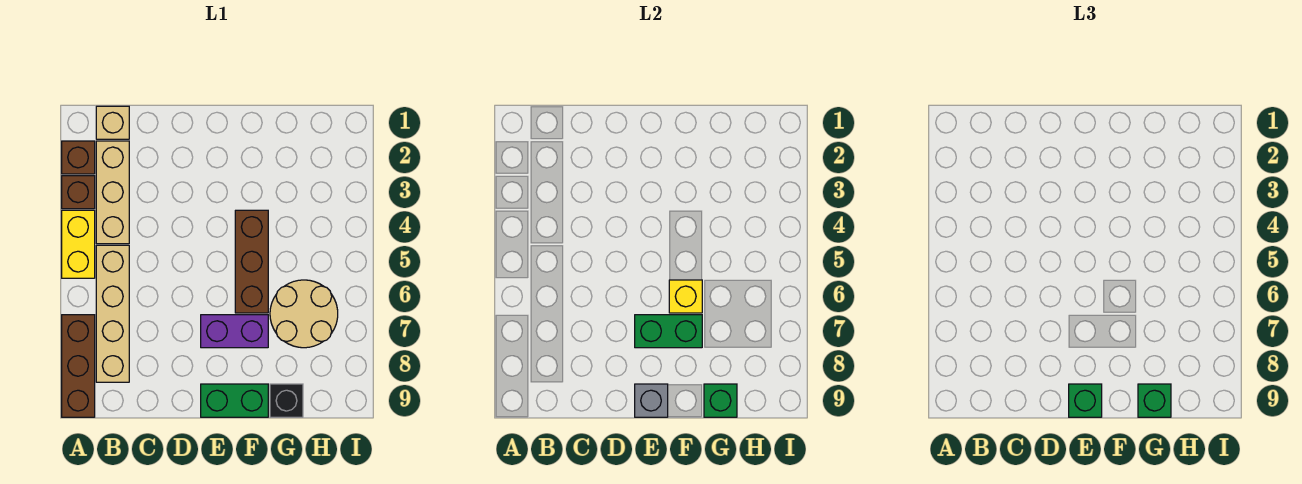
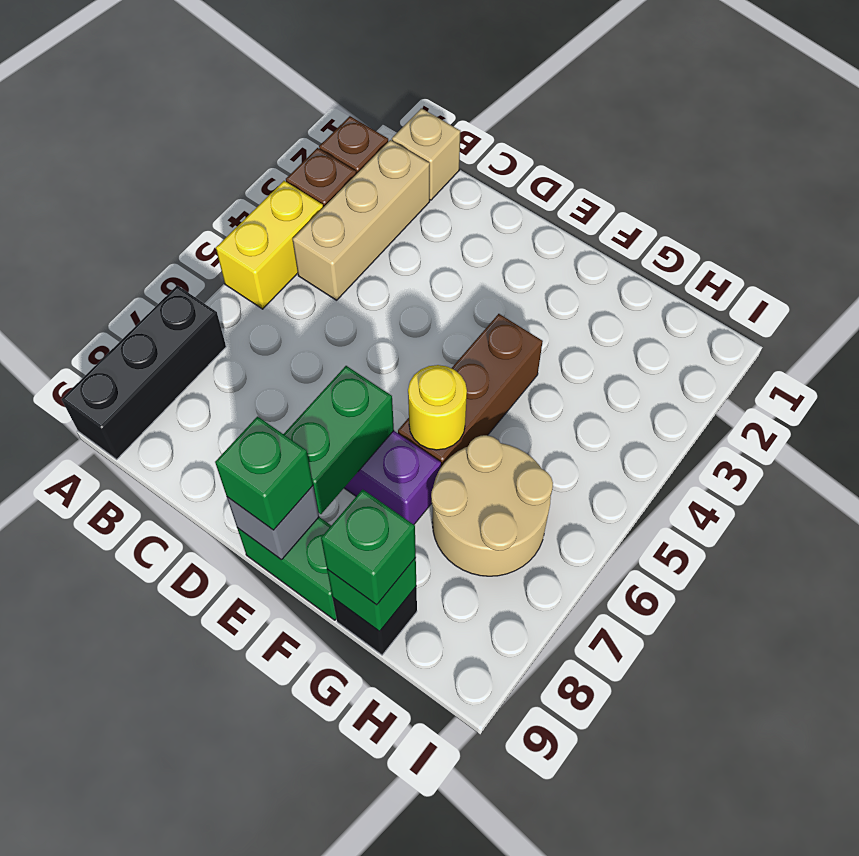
brown brick A7:A9 level 1 -> black brick A7:A9 level 1
tan brick B5:B8 level 1 -> none
green brick E7:F7 level 2 -> green brick E7:E8 level 2
yellow brick F6 level 2 -> yellow round brick F6 level 2

